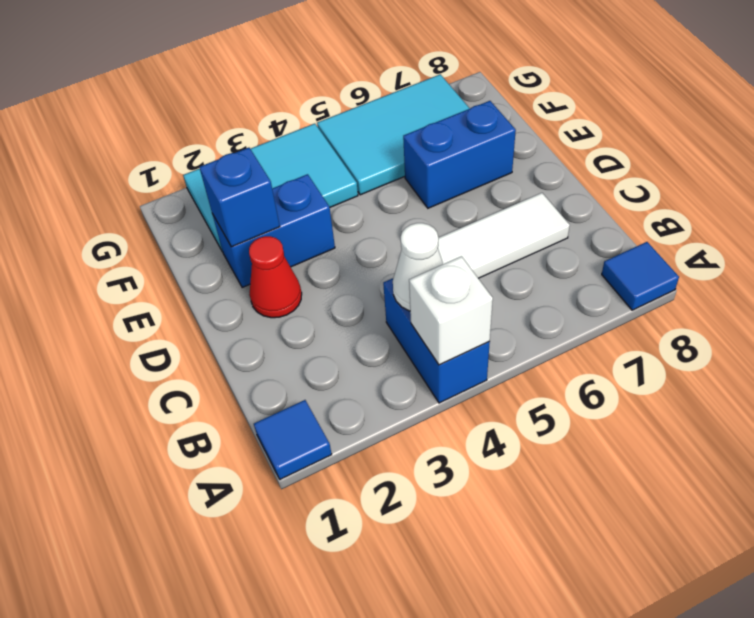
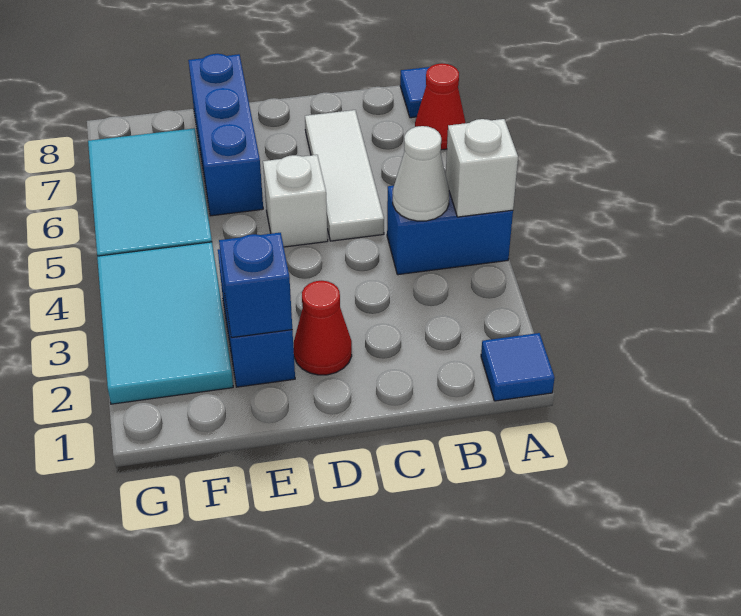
none -> red cone A7 level 1
none -> white brick D5 level 1
blue brick E6:E7 level 1 -> blue brick E6:E8 level 1

